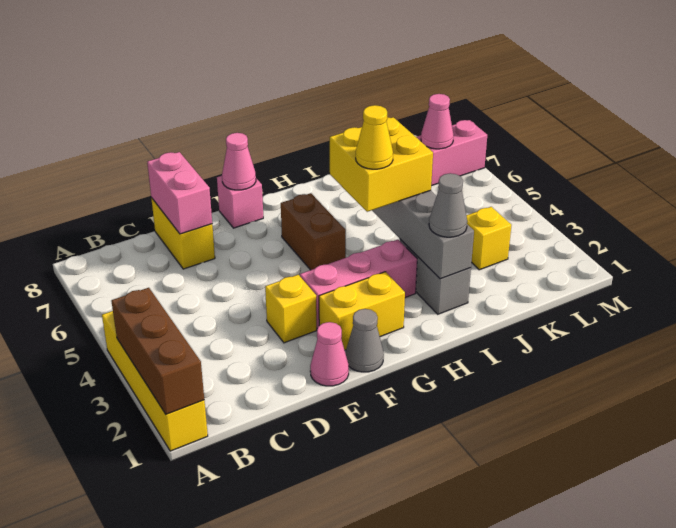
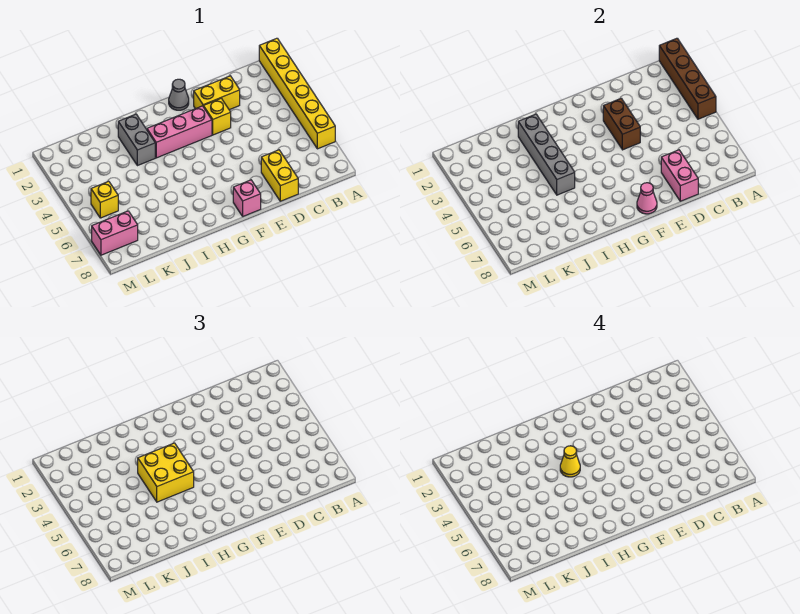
yellow brick A1:A4 level 1 -> yellow brick A1:A6 level 1
brown brick A1:A3 level 2 -> brown brick A1:A4 level 2
pink cone E1 level 1 -> none
yellow brick F2:G2 level 1 -> yellow brick D2:E2 level 1
brown brick G5:G6 level 1 -> brown brick E3:E4 level 2
grey cone I2 level 3 -> none
yellow brick K3 level 1 -> yellow brick L5 level 1
pink cone L7 level 2 -> none

